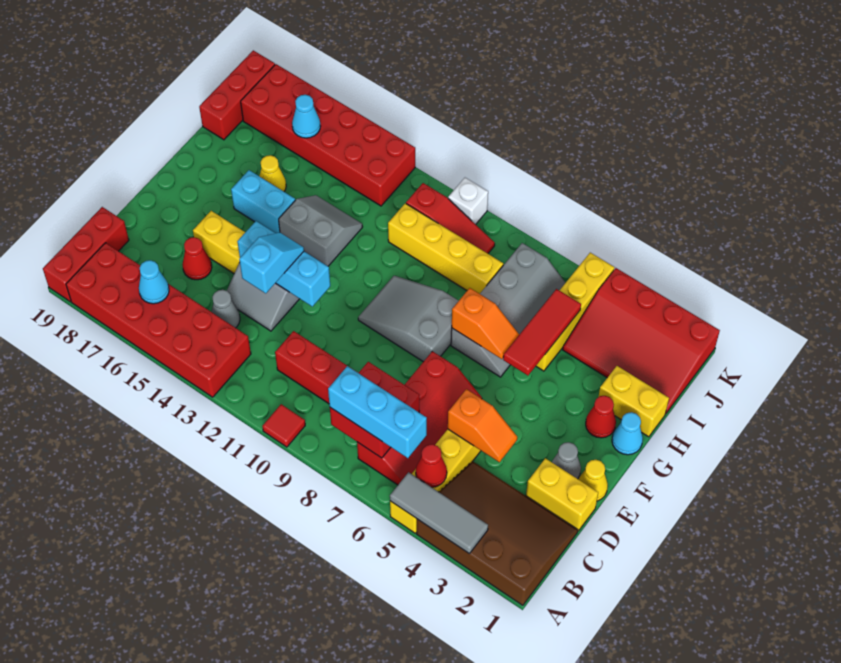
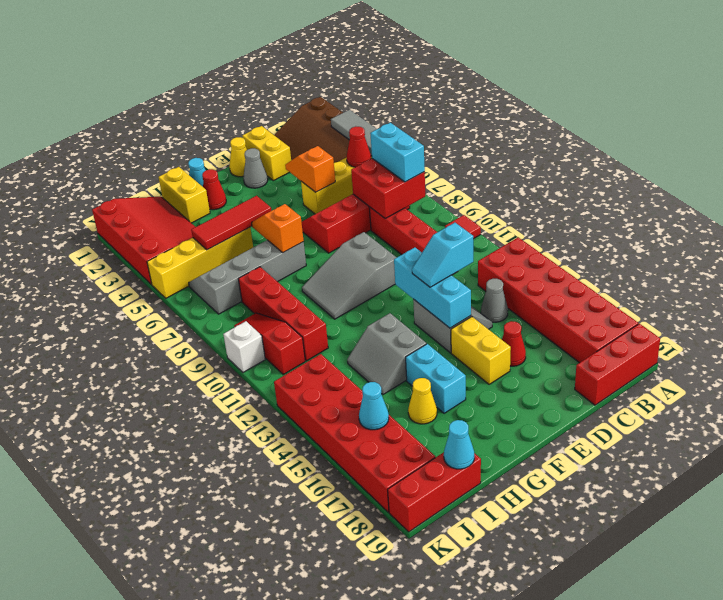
cyan brick B6:B8 level 3 -> cyan brick B7:B8 level 3
cyan cone B16 level 2 -> cyan cone I19 level 2
grey slope F8:G10 level 1 top 8 -> grey slope E9:G10 level 1 top E
yellow brick I8:I11 level 1 -> red brick I8:I11 level 1

